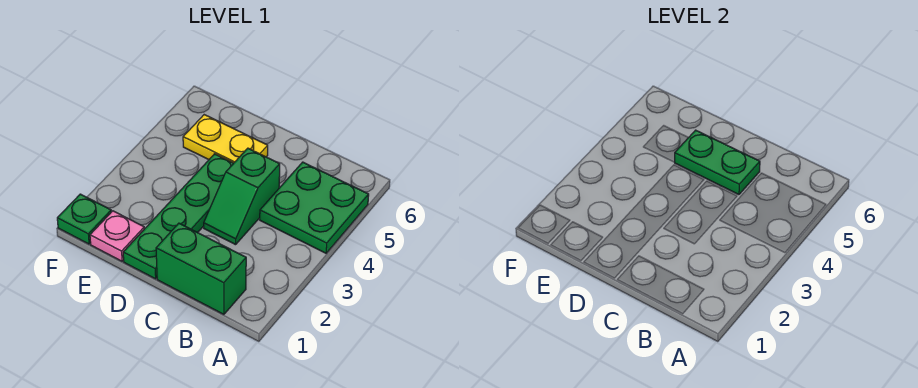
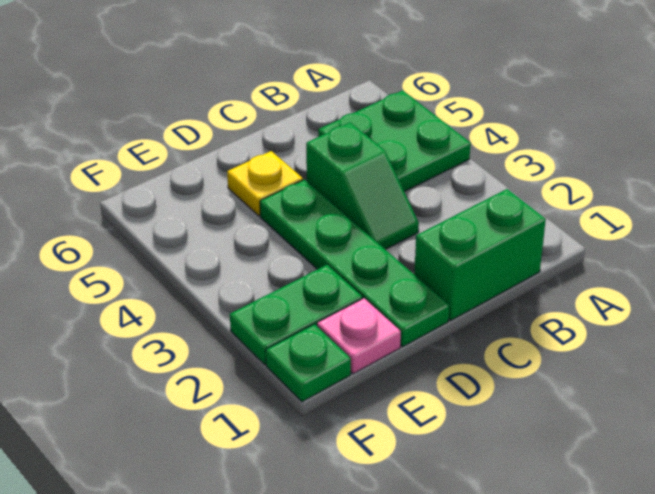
green plate C5:D5 level 2 -> green plate E2:F2 level 1
yellow plate D5:E5 level 1 -> yellow plate D5 level 1

